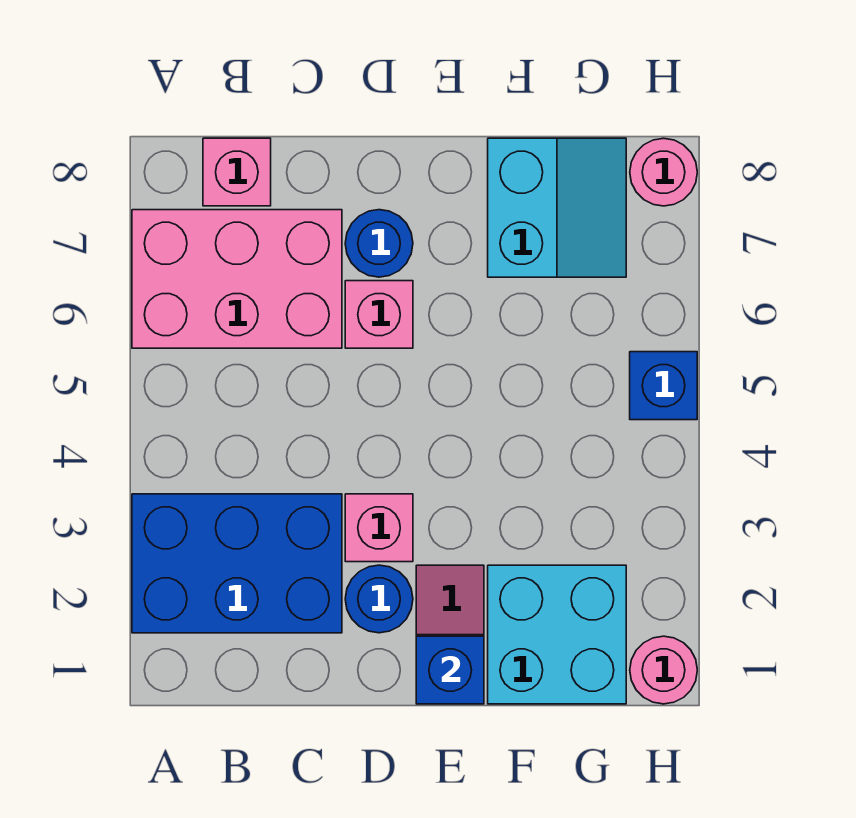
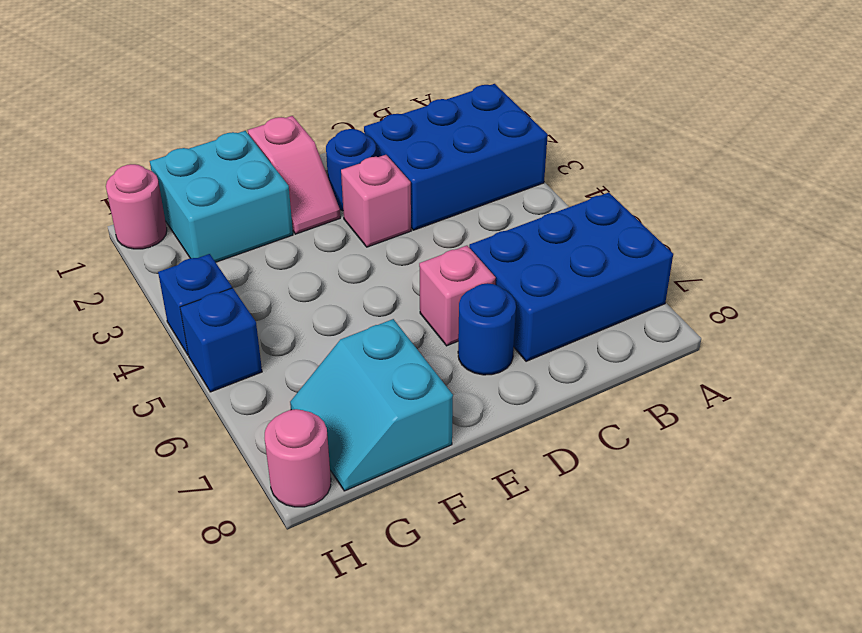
pink brick A6:C7 level 1 -> blue brick A6:C7 level 1
pink brick B8 level 1 -> none
blue brick E1 level 2 -> blue brick H4 level 1

